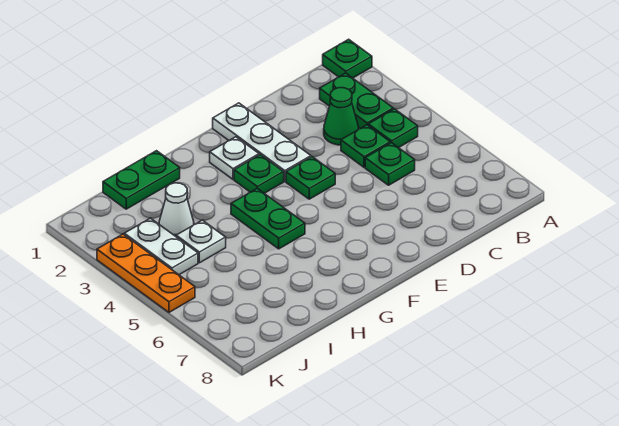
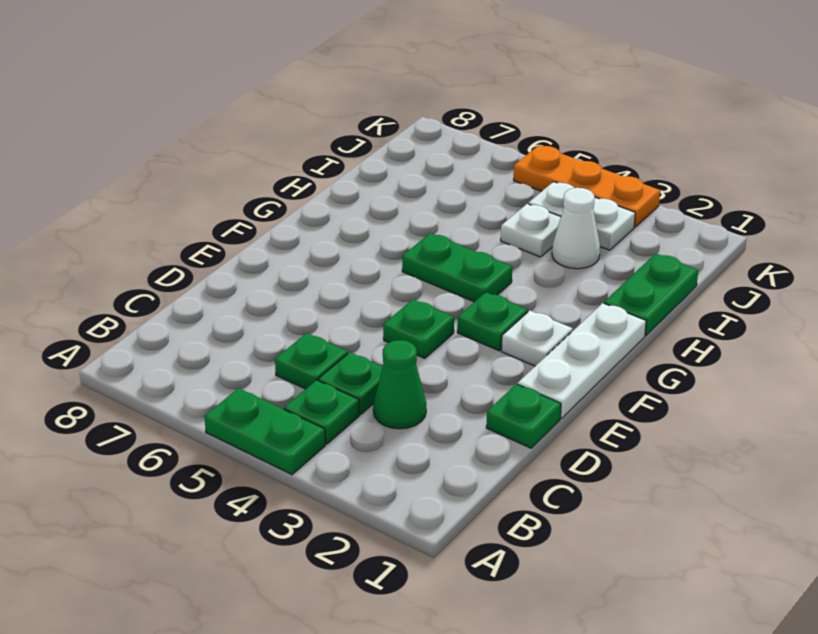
green plate A1 level 1 -> green plate D1 level 1
green plate B2:B3 level 1 -> green plate A4:A5 level 1
white plate E1:E3 level 1 -> white plate E1:G1 level 1

